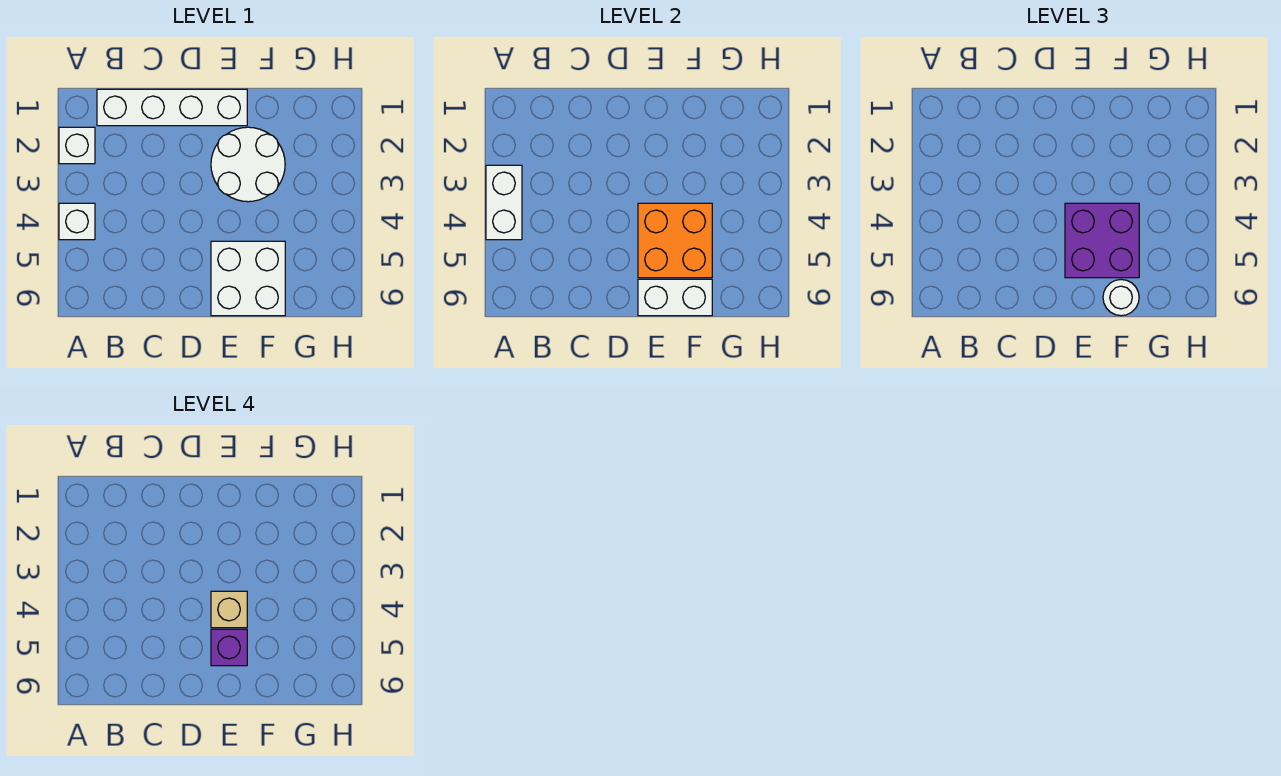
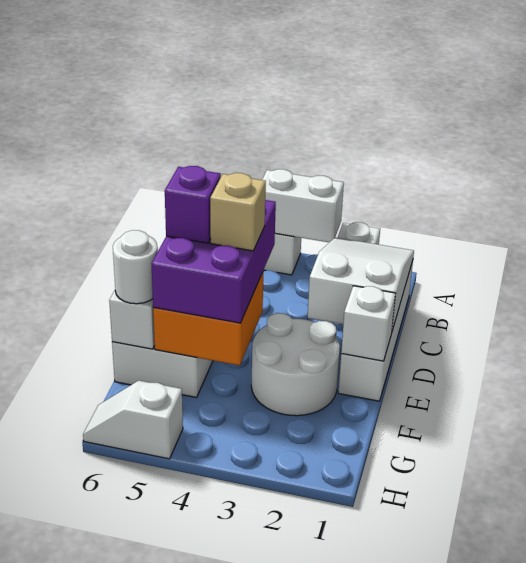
none -> white slope B1:D2 level 2 top D
none -> white brick E1 level 2
purple brick E4:F5 level 3 -> purple brick D4:F5 level 3
none -> white slope H5:H6 level 1 top 5

